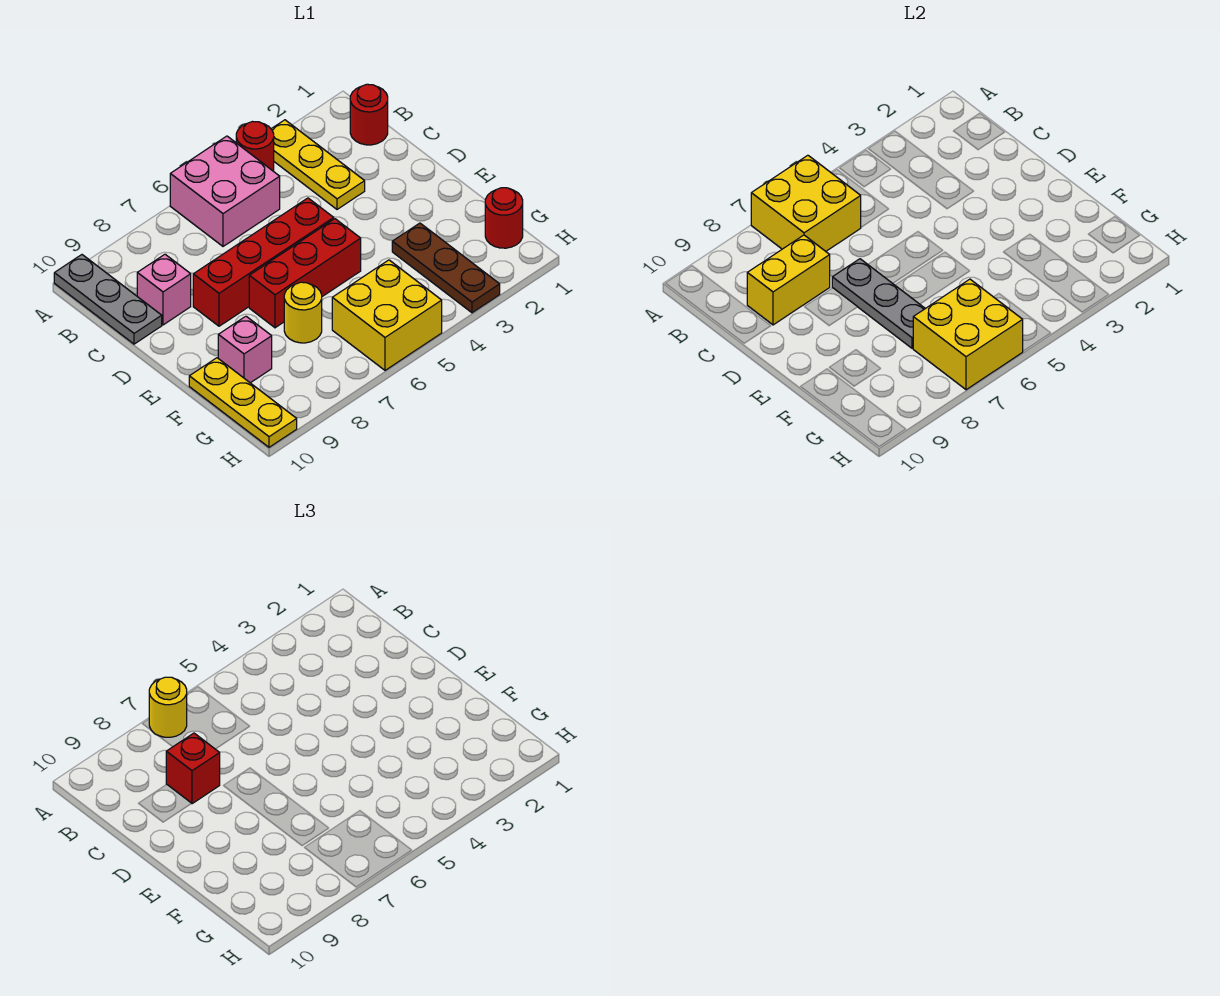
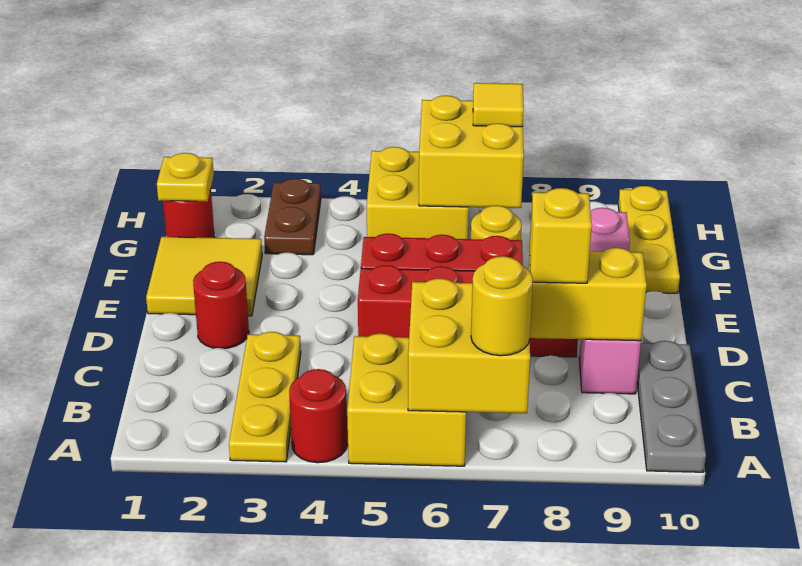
pink brick A5:B6 level 1 -> yellow brick A5:B6 level 1
red round brick B1 level 1 -> red round brick D2 level 1
red brick C8 level 3 -> yellow brick C8 level 3
grey plate D7:F7 level 2 -> none
none -> yellow tile E1:F2 level 1
brown plate F3:H3 level 1 -> brown plate G3:H3 level 1
none -> yellow plate G1 level 2
none -> yellow tile H7 level 3

